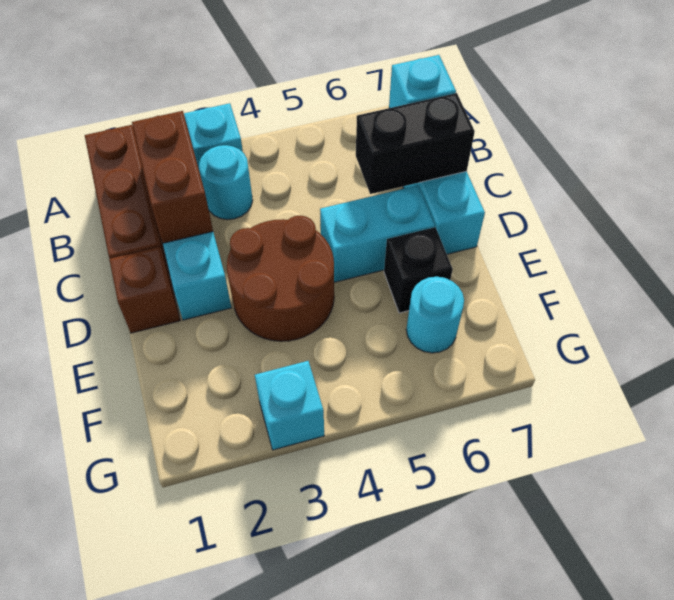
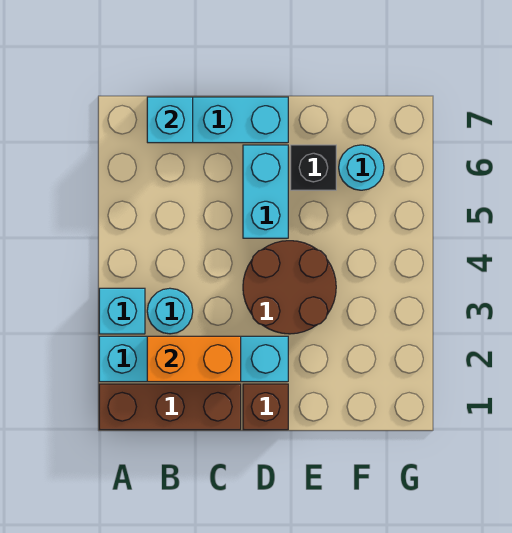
brown brick B2:C2 level 2 -> orange brick B2:C2 level 2
black brick C6:C7 level 2 -> none
cyan brick G3 level 1 -> none

